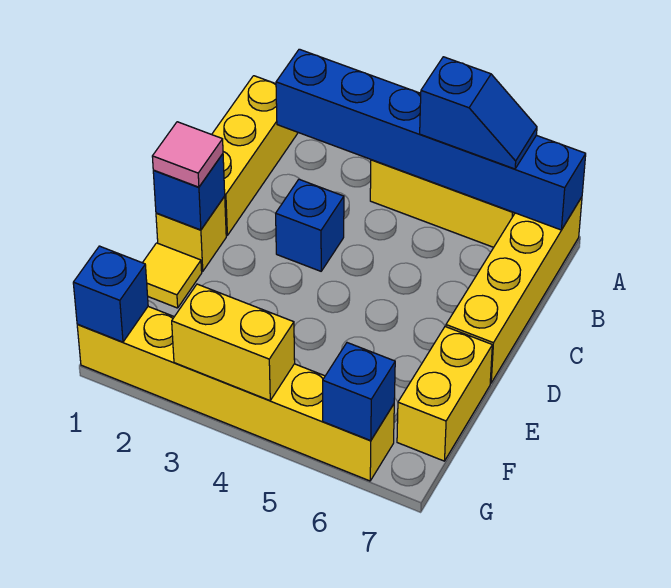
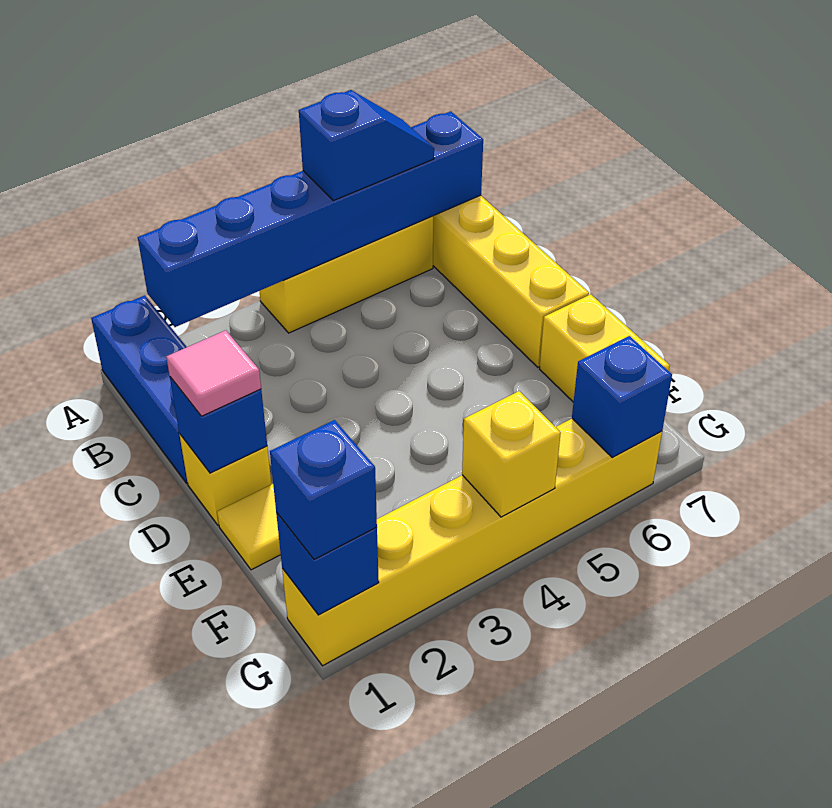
yellow brick A1:C1 level 1 -> blue brick A1:C1 level 1
blue brick C3 level 1 -> blue brick G1 level 3
yellow brick G3:G4 level 2 -> yellow brick G4 level 2

